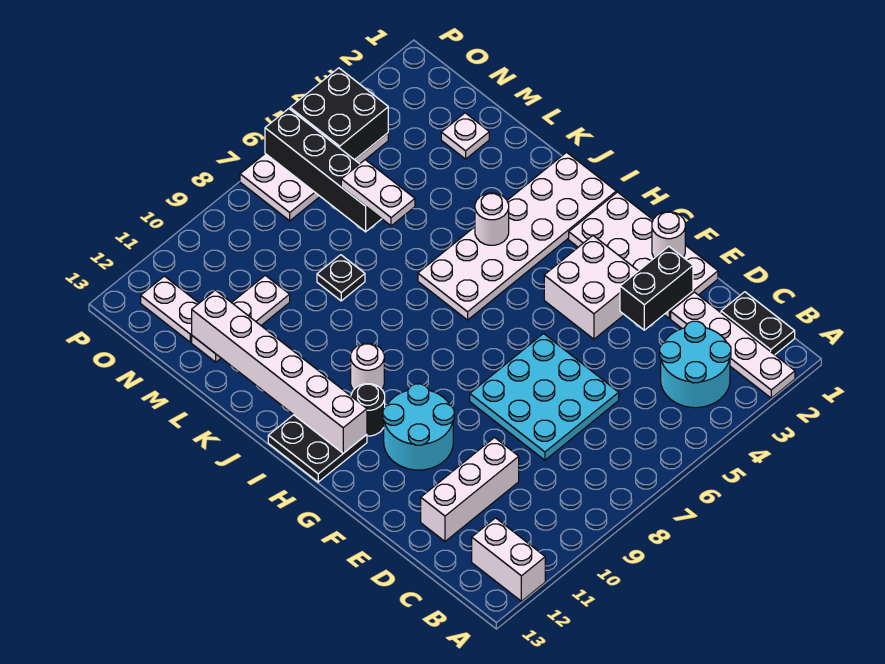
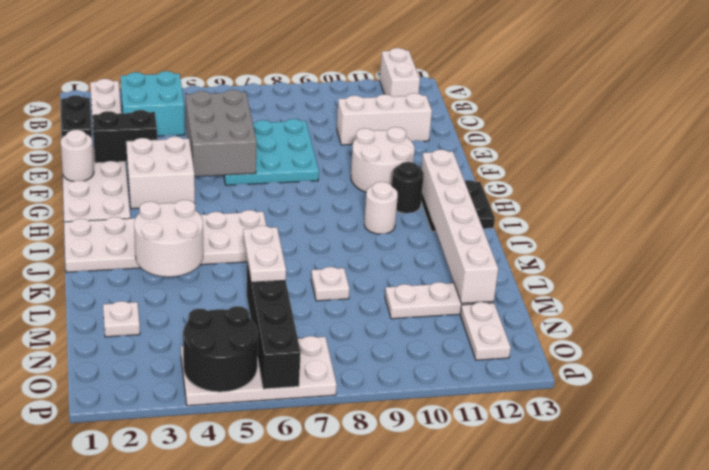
cyan round brick B3:C4 level 1 -> cyan brick B3:C4 level 1
none -> grey brick D5:F6 level 2
cyan round brick F10:G11 level 1 -> white round brick F10:G11 level 1
white round brick J4 level 2 -> white round brick J3:K4 level 2
black plate L8 level 1 -> white plate L8 level 1
black brick O4:P5 level 2 -> black round brick O4:P5 level 2

